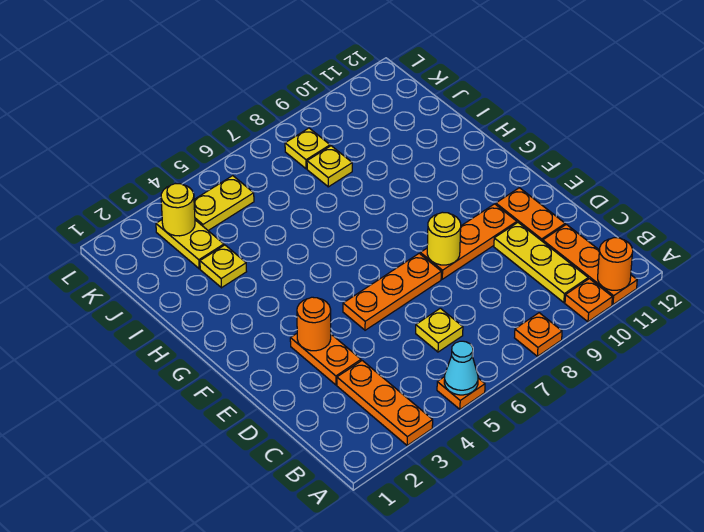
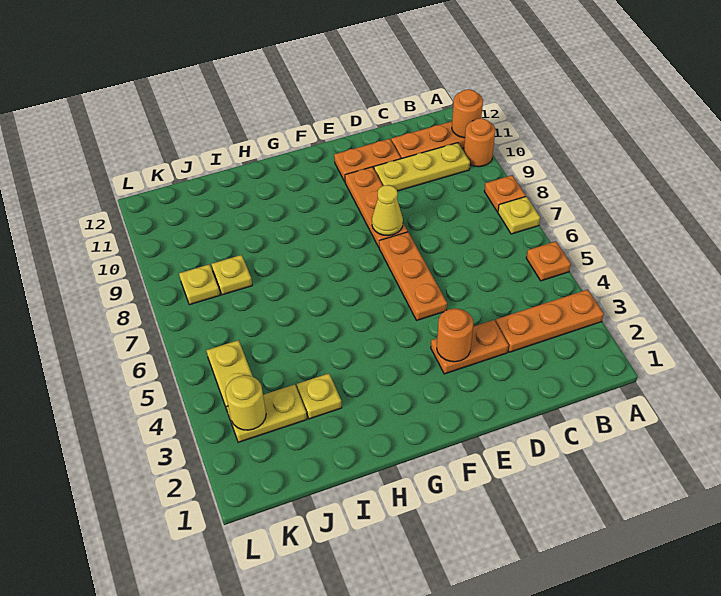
cyan cone A5 level 2 -> none
orange plate A10 level 1 -> orange round brick A10 level 1
yellow plate C6 level 1 -> yellow plate A7 level 1
yellow round brick E8 level 2 -> yellow cone E8 level 2

